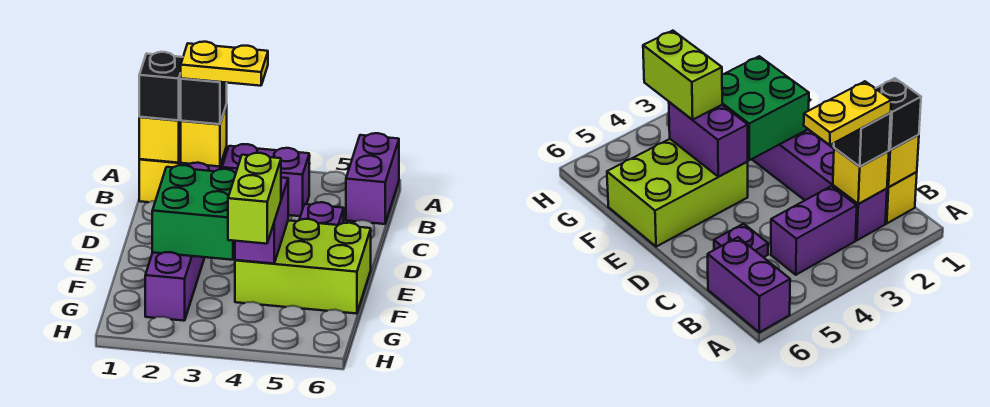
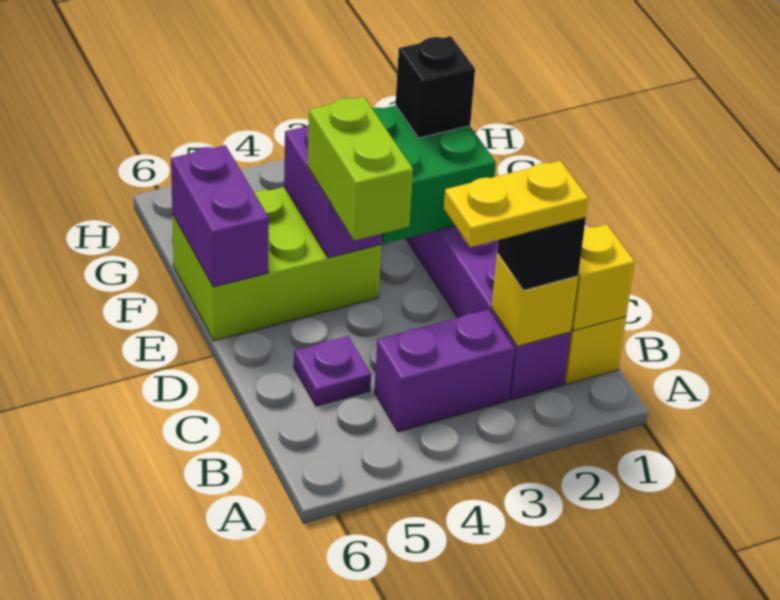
purple brick A6:B6 level 1 -> purple brick E6:F6 level 2
black brick B1 level 3 -> black brick F2 level 3
lime brick F4:G4 level 3 -> lime brick D4:E4 level 3

